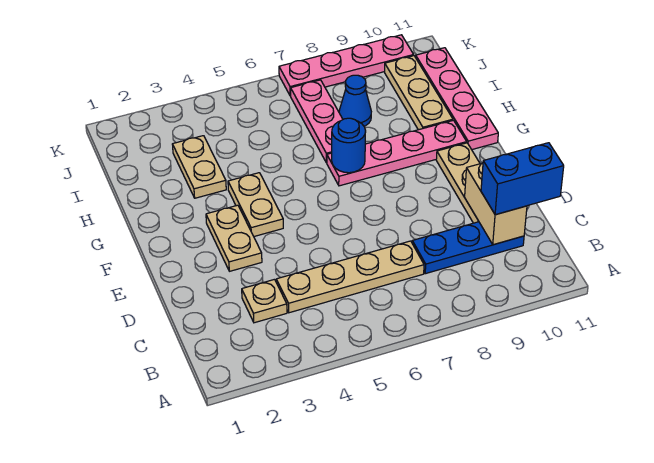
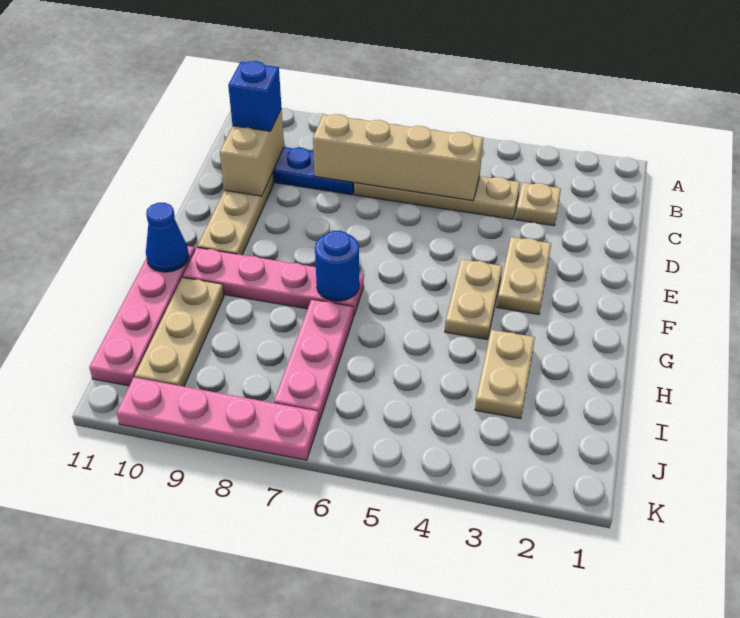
none -> tan brick C5:C8 level 2
blue brick C10:C11 level 3 -> blue brick C10 level 3
blue cone I8 level 1 -> blue cone G11 level 2

